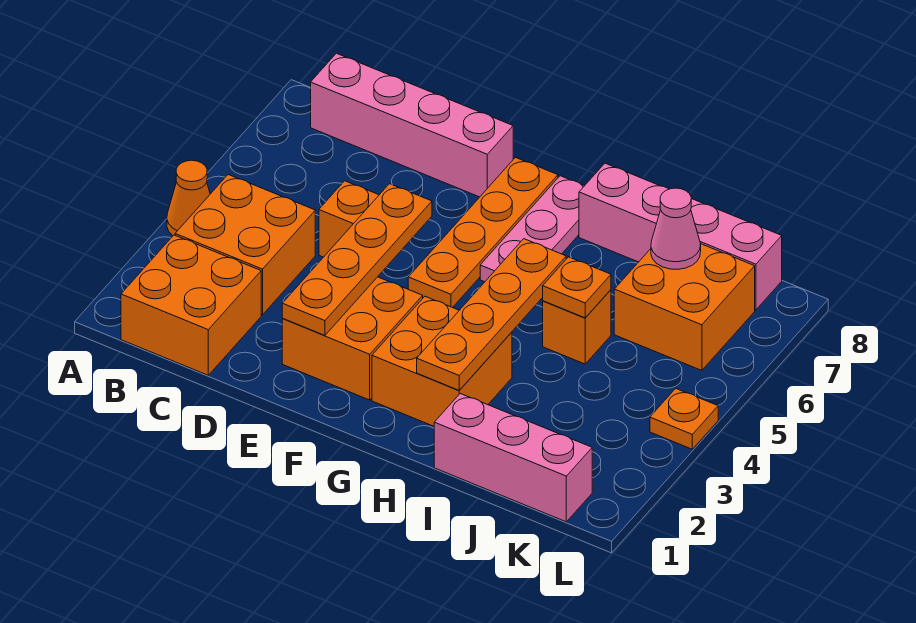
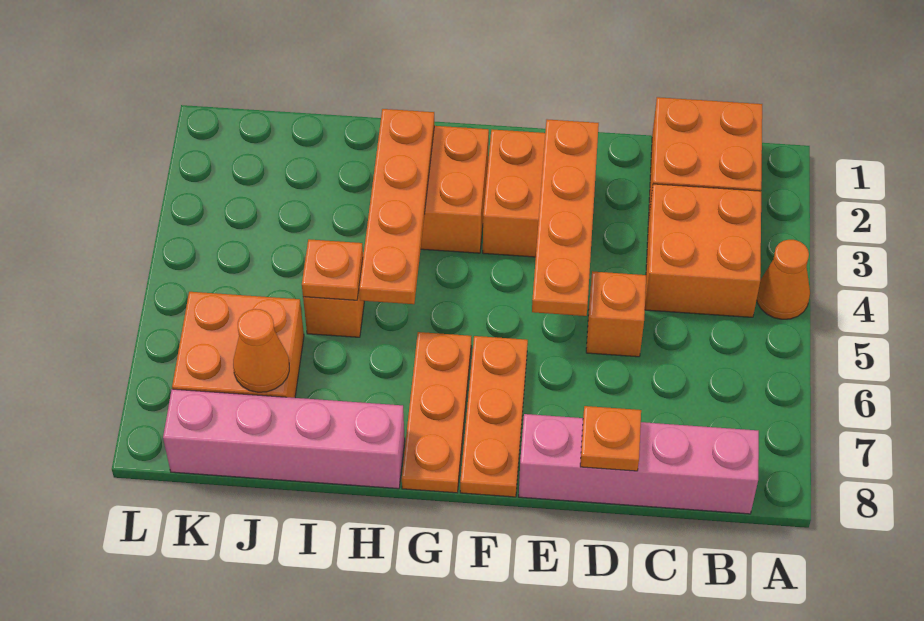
orange plate F5:F8 level 1 -> orange plate F6:F8 level 1
pink plate G6:G8 level 1 -> orange plate G6:G8 level 1
pink brick I1:K1 level 1 -> none
pink cone J7 level 2 -> orange cone J7 level 2
orange plate L4 level 1 -> orange plate D8 level 2

